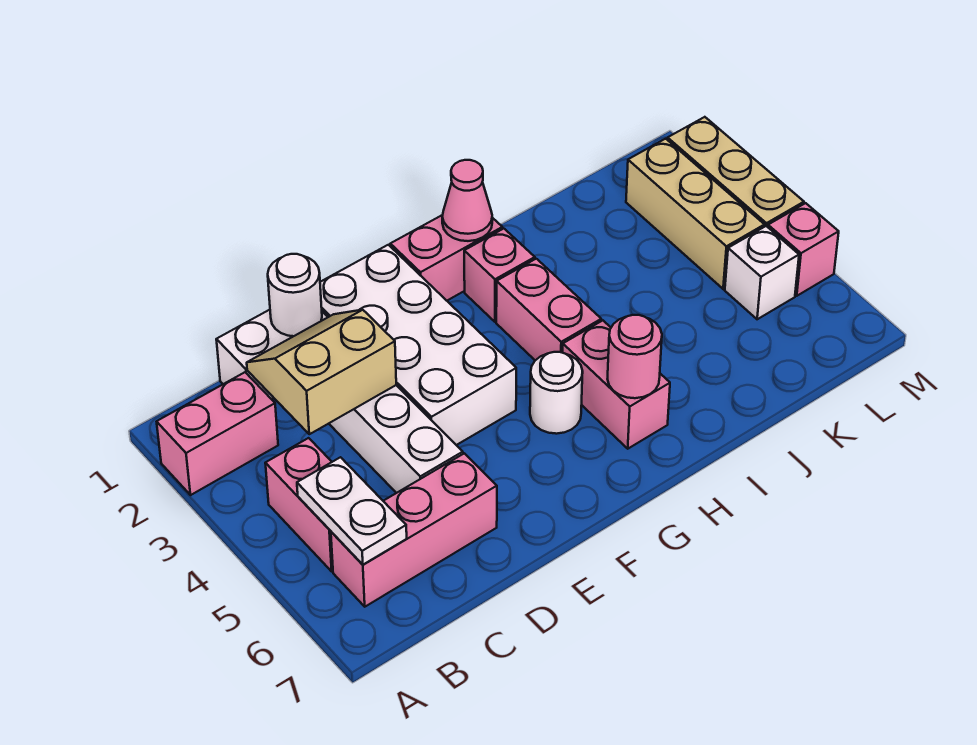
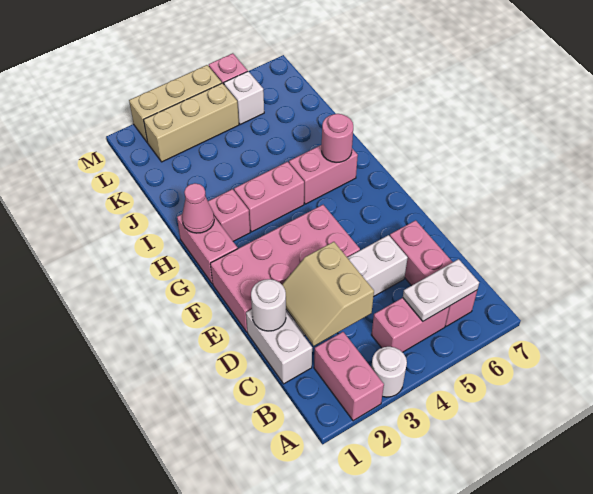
white brick E1:F4 level 1 -> pink brick E1:F4 level 1
white round brick G5 level 1 -> white round brick A3 level 1

